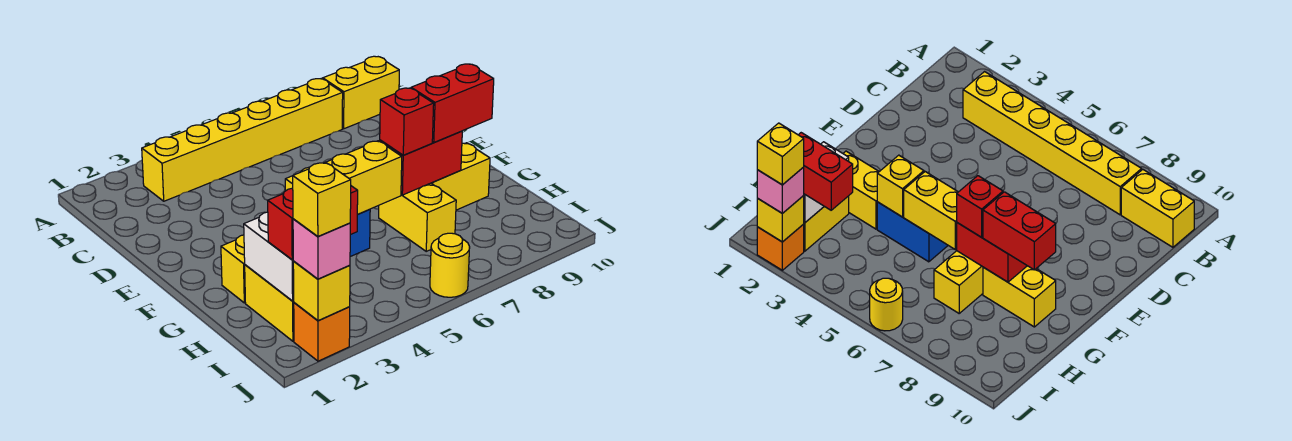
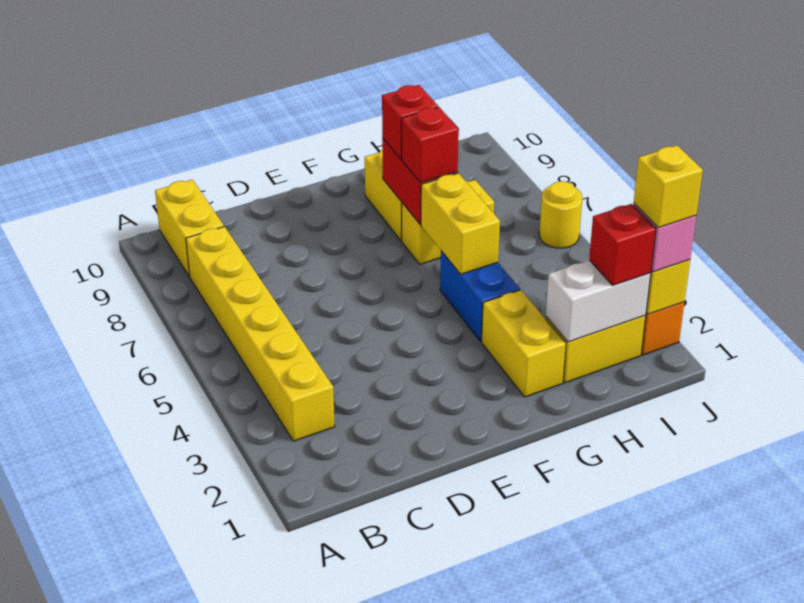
yellow brick G4 level 2 -> none
red brick G8:G9 level 3 -> red brick G8 level 3
red brick I2:I3 level 3 -> red brick I2 level 3

